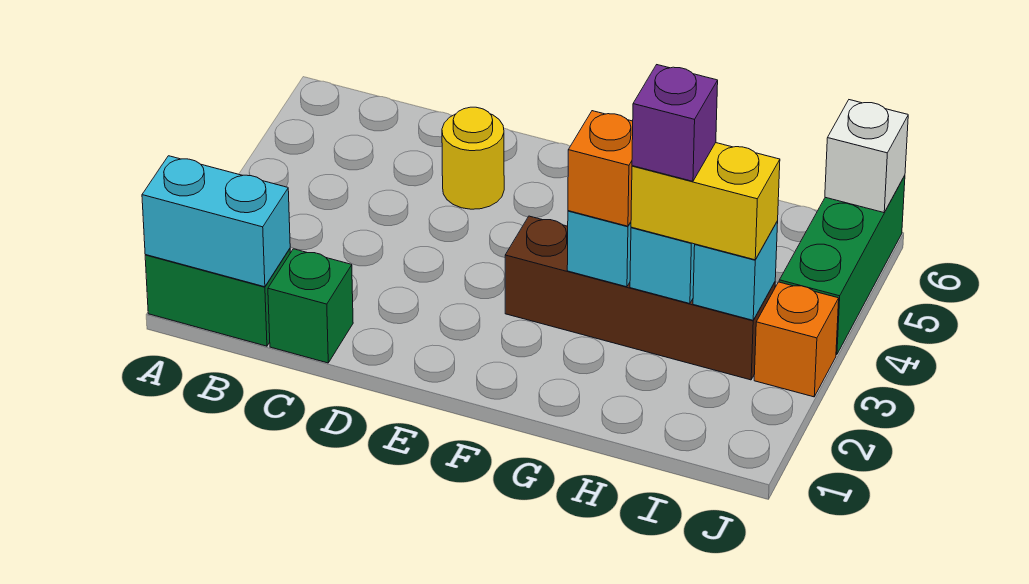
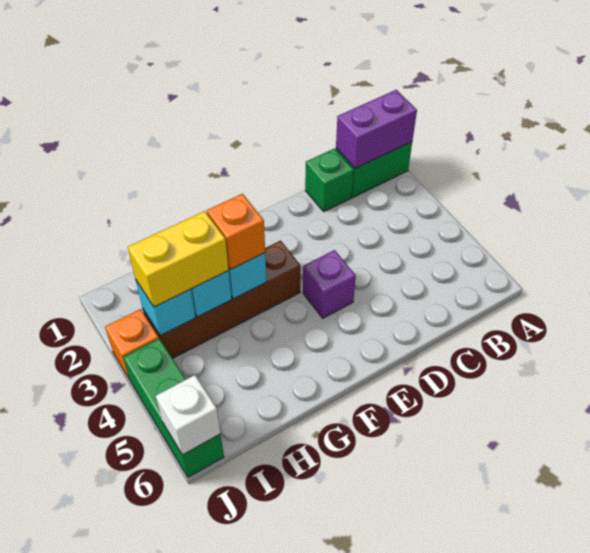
cyan brick A1:B1 level 2 -> purple brick A1:B1 level 2
yellow round brick D5 level 1 -> none
purple brick H3 level 4 -> purple brick E4 level 1

